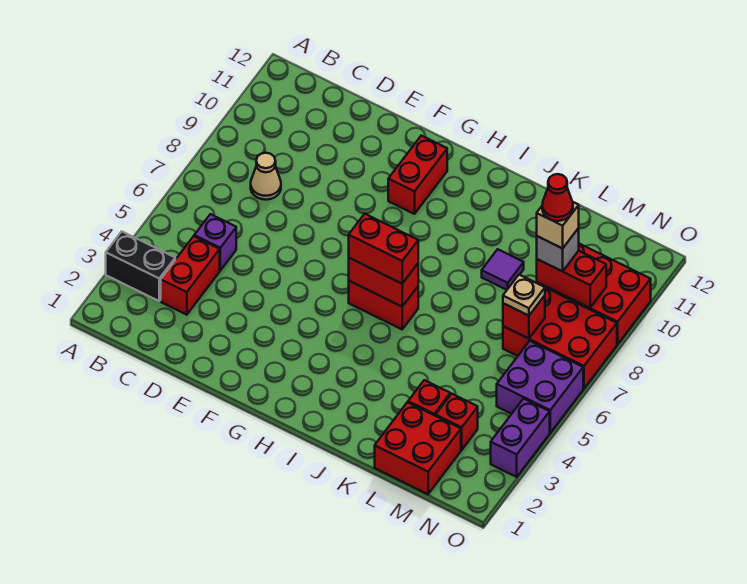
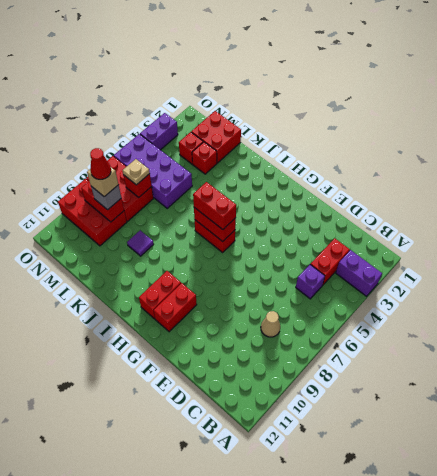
black brick A3:B3 level 1 -> purple brick A3:B3 level 1
none -> red brick H10:H11 level 1
purple brick N5:O6 level 1 -> purple brick L5:O6 level 1

